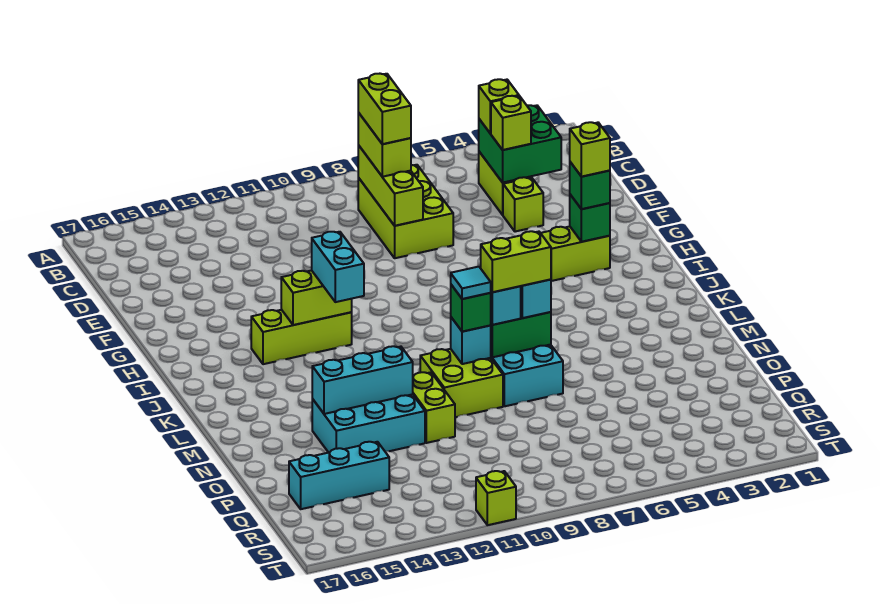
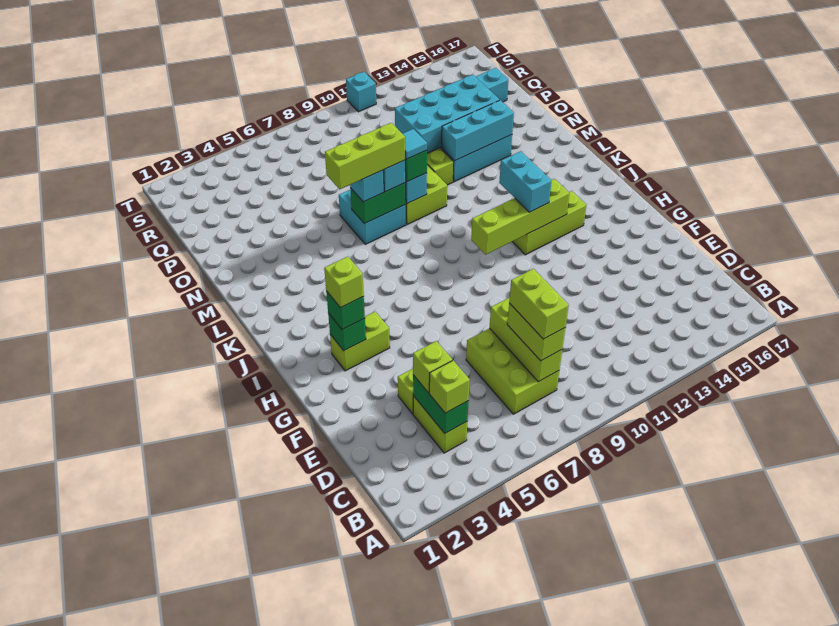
green brick C3:D4 level 2 -> green brick C4:D4 level 2
lime brick I12:I13 level 2 -> lime brick I10:I13 level 2
lime brick M7:M8 level 4 -> lime brick M6:M8 level 4
none -> cyan brick O11:P14 level 2
lime brick T11 level 1 -> cyan brick T11 level 1

